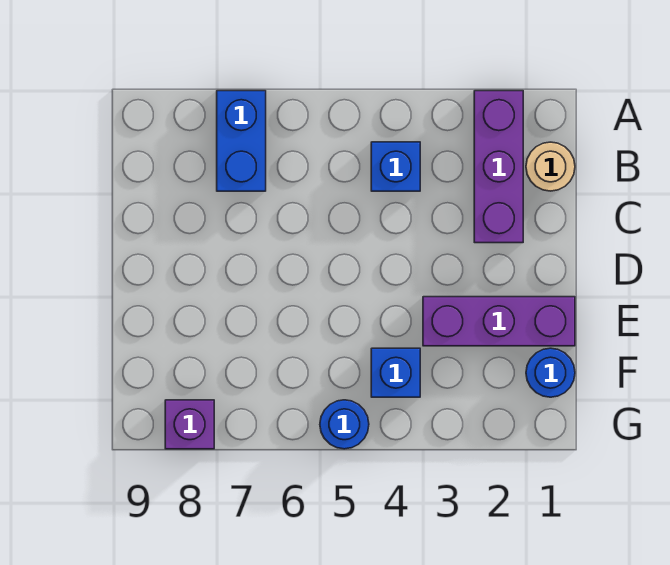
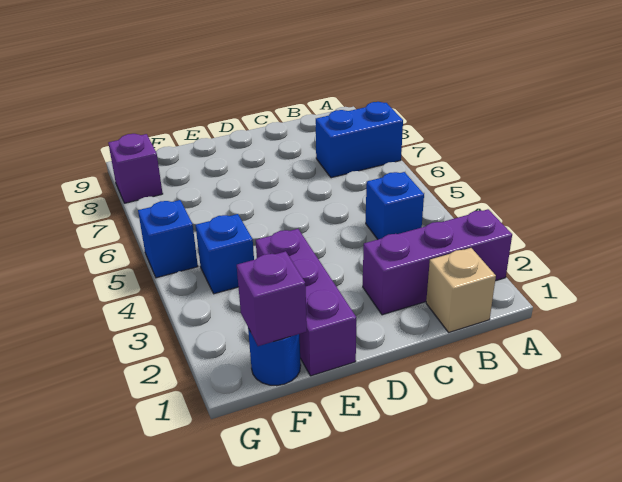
tan round brick B1 level 1 -> tan brick B1 level 1
none -> purple brick F1 level 2
blue round brick G5 level 1 -> blue brick G5 level 1

